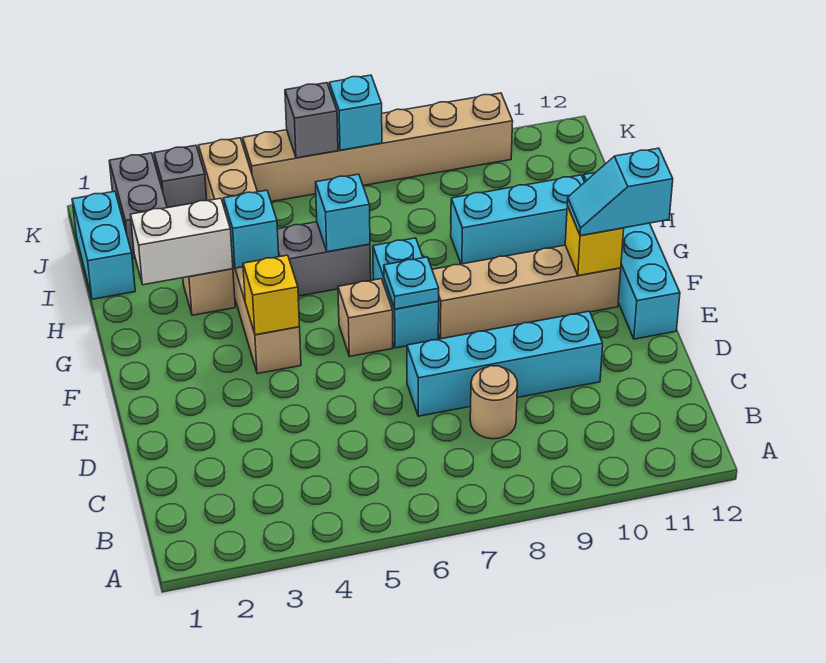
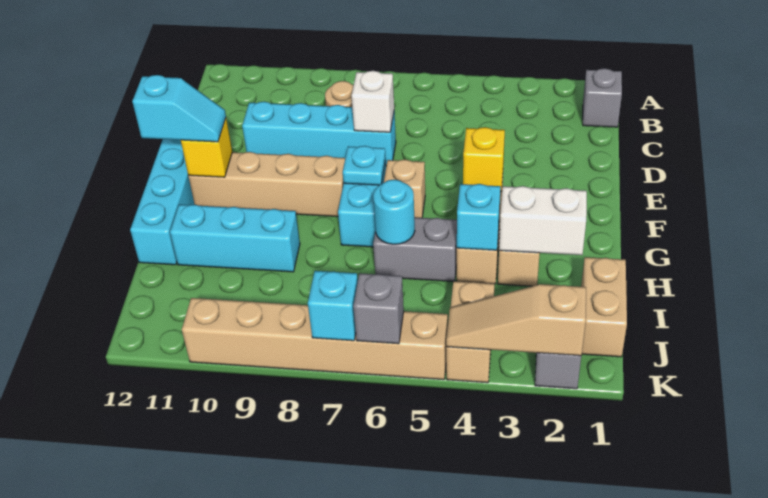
none -> white brick D7 level 2
cyan brick H6 level 2 -> cyan round brick H6 level 2
cyan brick I1:J1 level 1 -> tan brick I1:J1 level 1
none -> tan slope K2:K4 level 2 top 2
grey brick K3 level 1 -> grey brick B1 level 1

